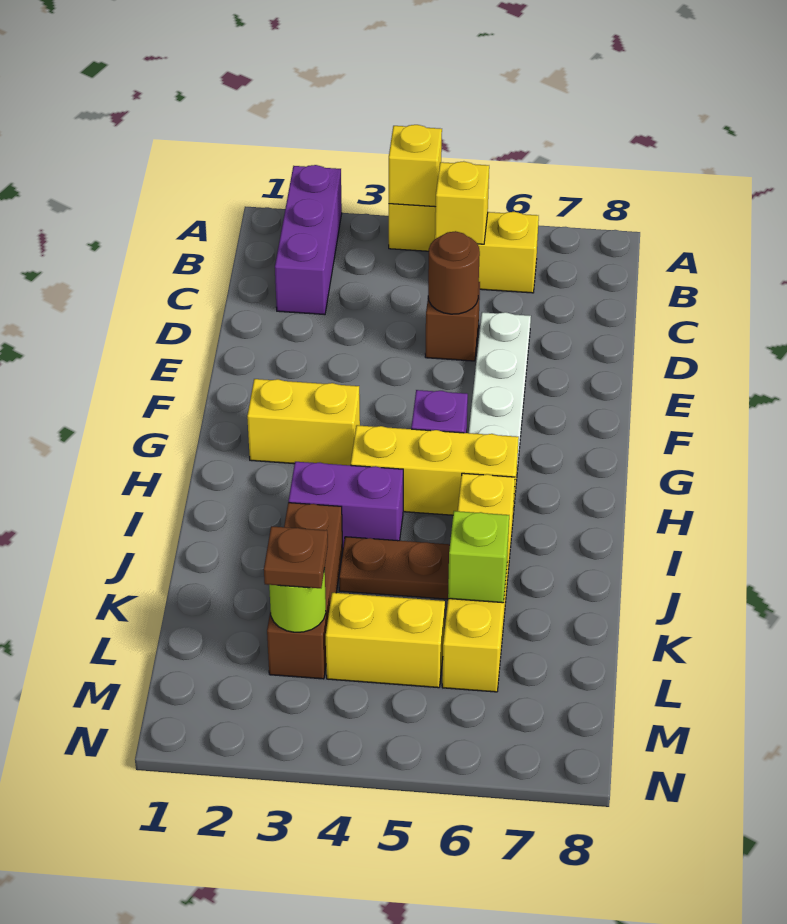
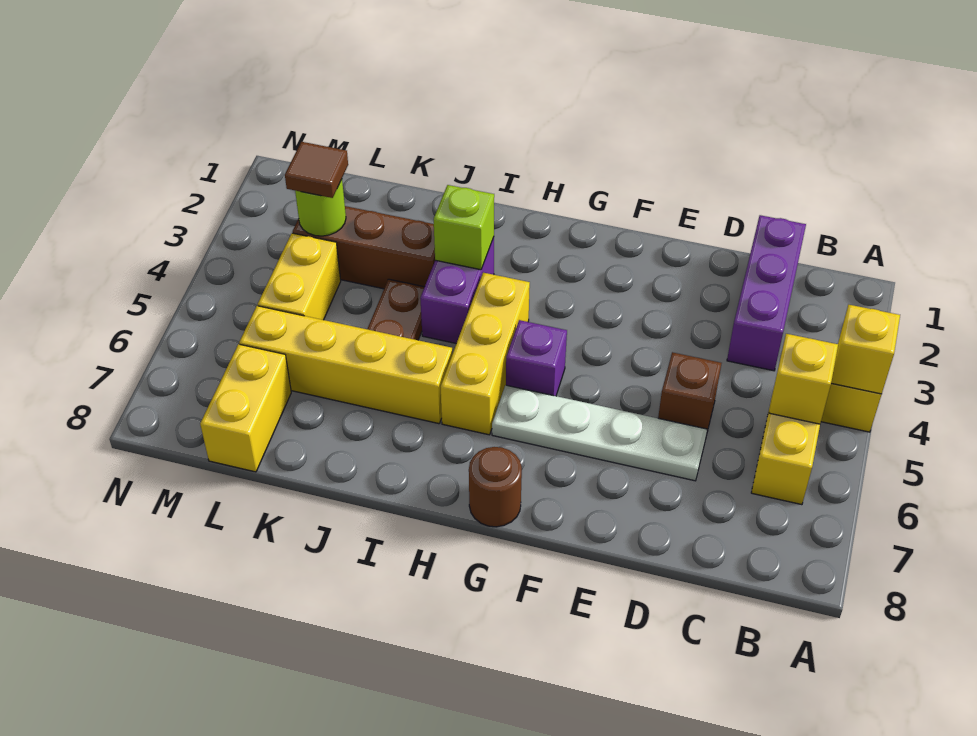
purple brick A2:C2 level 1 -> purple brick C1:C3 level 1
brown round brick D5 level 2 -> brown round brick G8 level 1
yellow brick G2:G3 level 1 -> yellow brick L7:L8 level 1
lime brick K6 level 2 -> lime brick I3 level 2
brown plate L3 level 3 -> brown tile L3 level 3

